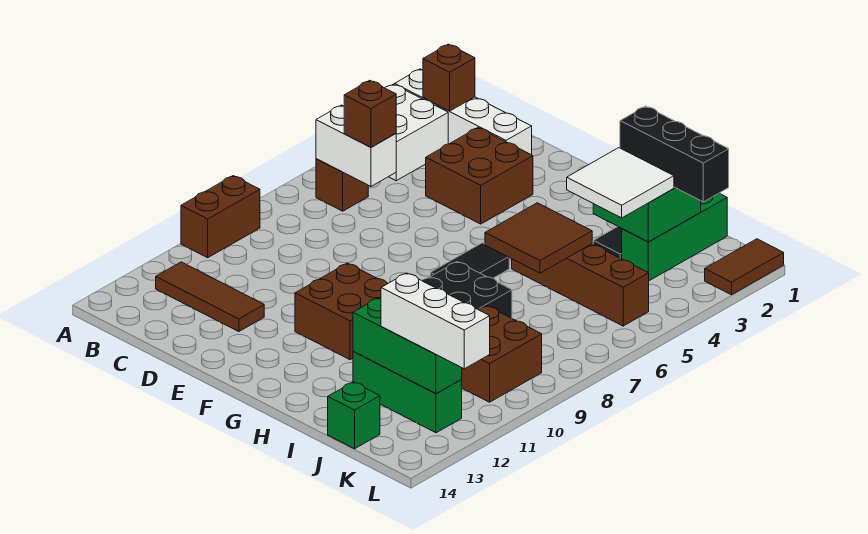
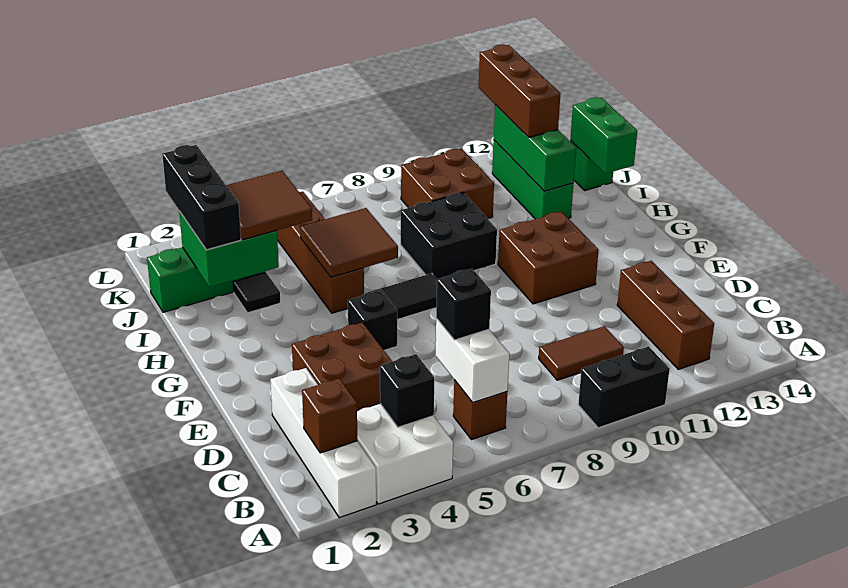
brown brick A9:A10 level 1 -> black brick A9:A10 level 1
none -> black brick B4 level 2
brown tile B12:D12 level 1 -> brown brick B12:D12 level 1
brown brick C6 level 3 -> black brick C6 level 3
none -> black brick F5 level 1
white tile I3:J4 level 3 -> brown tile I3:J4 level 3
none -> green brick I14:J14 level 2
white brick J12:L12 level 3 -> brown brick J12:L12 level 3
brown tile L1:L2 level 1 -> brown tile C9:C10 level 1

